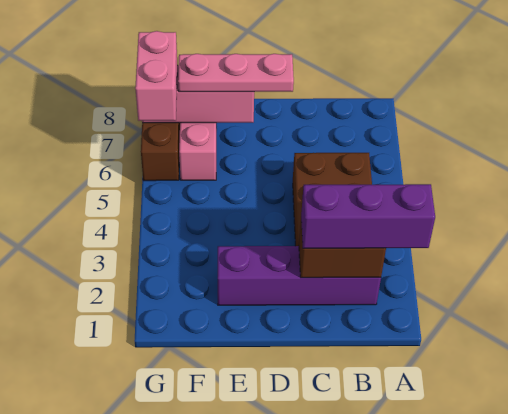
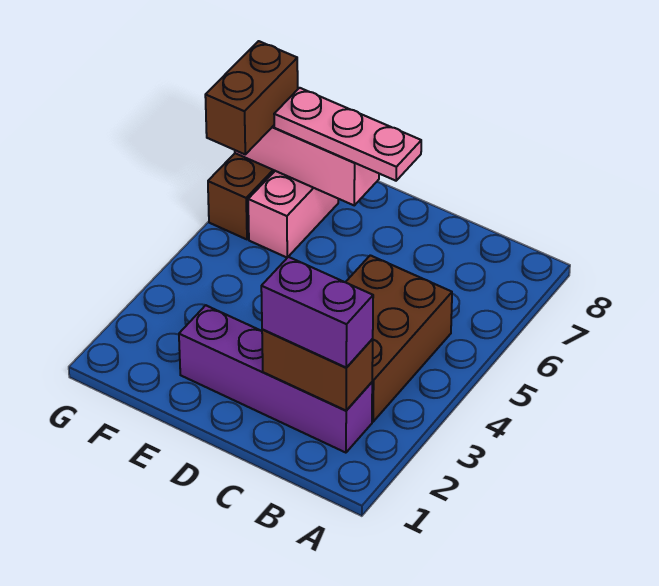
purple brick A2:C2 level 3 -> purple brick B2:C2 level 3
pink brick G6:G7 level 3 -> brown brick G6:G7 level 3

